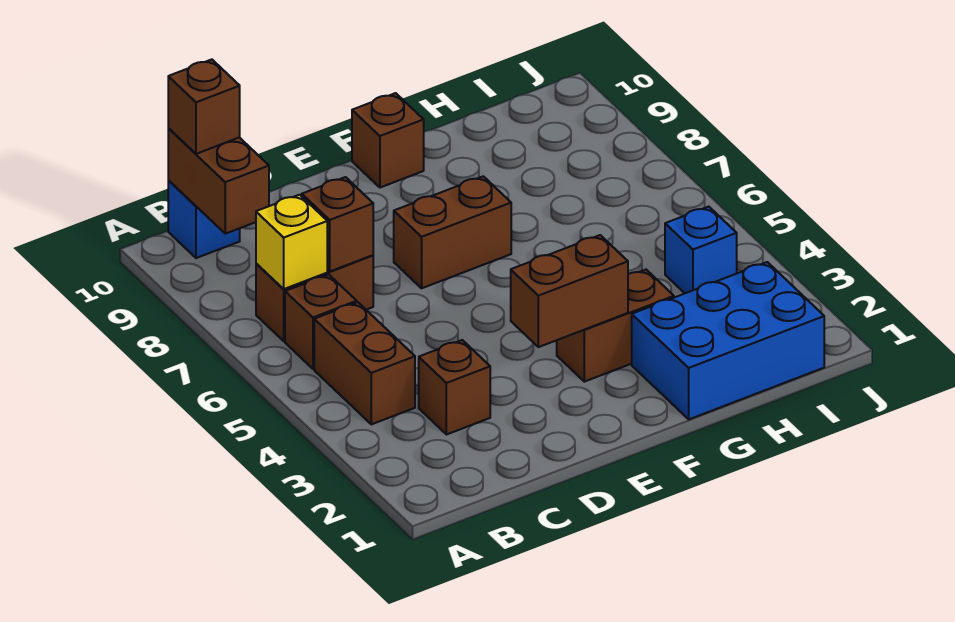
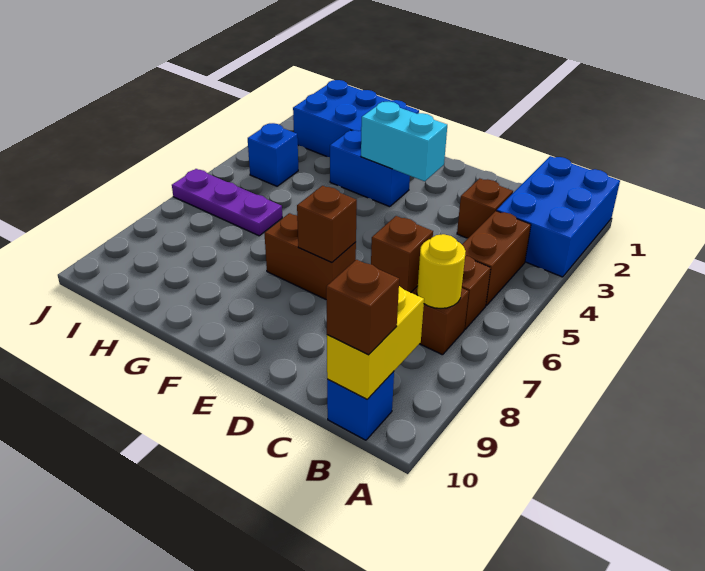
none -> blue brick A1:B3 level 1
yellow brick B7 level 2 -> yellow round brick B7 level 2
brown brick B9:B10 level 2 -> yellow brick B9:B10 level 2
brown brick E3:F3 level 2 -> cyan brick E3:F3 level 2
brown brick F3:G3 level 1 -> blue brick F3:G3 level 1
brown brick F10 level 1 -> brown brick E7 level 2
none -> purple plate H6:J6 level 1

